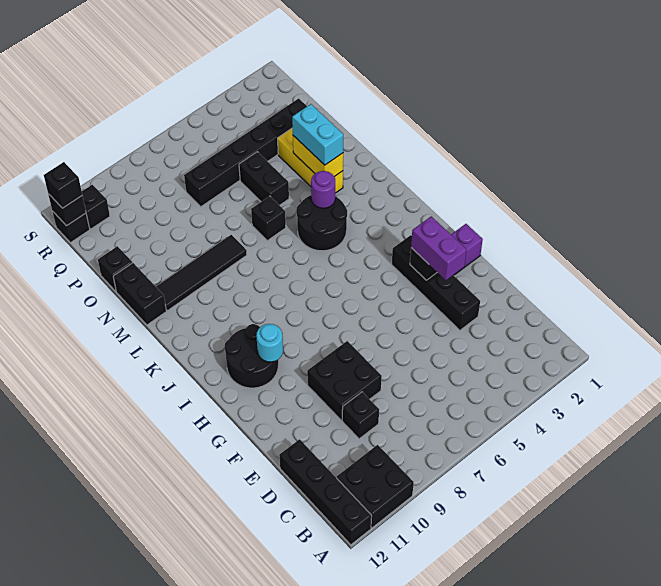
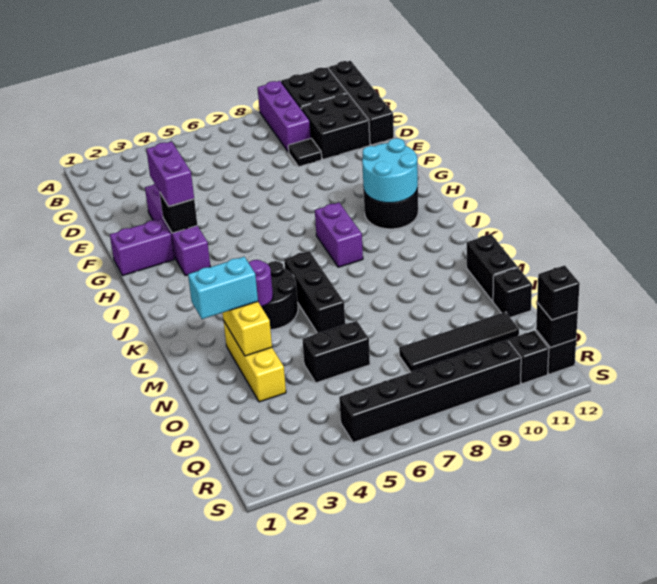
none -> purple brick A9:C9 level 1
black brick D9 level 1 -> black tile D9 level 1
black brick E3:H3 level 1 -> purple brick E3:H3 level 1
black brick E8:F9 level 1 -> black brick C10:D11 level 1
cyan round brick H10 level 2 -> cyan round brick H10:I11 level 2
none -> purple brick I8:J8 level 1
cyan brick M3:N3 level 3 -> cyan brick M2:M3 level 3
black brick M6 level 1 -> black brick K6:M6 level 1
black tile M8:M11 level 1 -> black tile P8:P11 level 1
black brick N5:O5 level 1 -> black brick O5:O6 level 1
black brick P2:P7 level 1 -> black brick R5:R10 level 1

